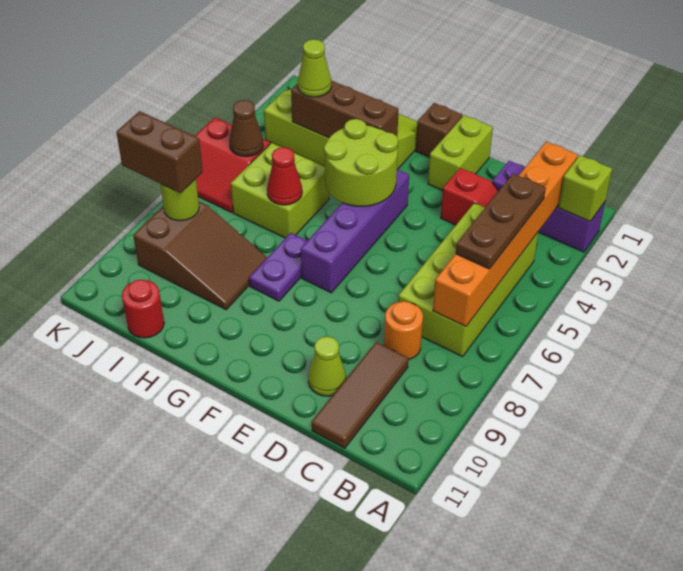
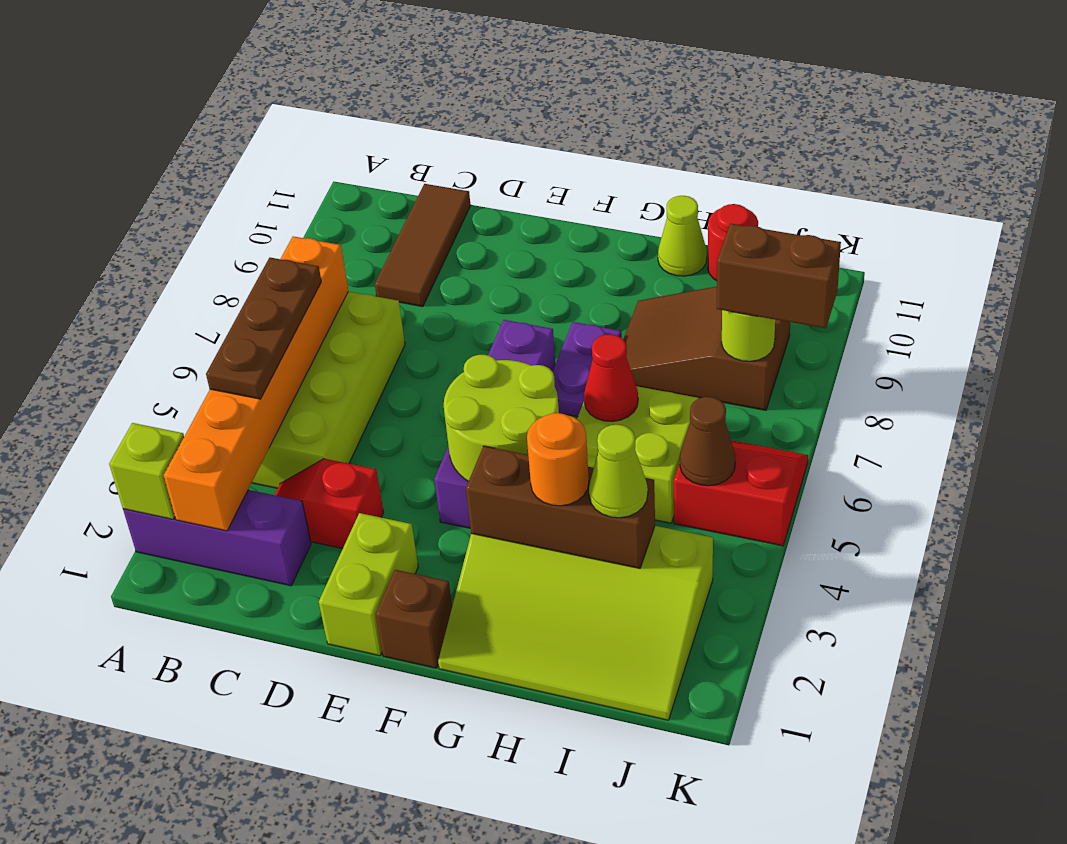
orange round brick C8 level 1 -> orange round brick H3 level 3
lime cone D10 level 1 -> lime cone H11 level 1

